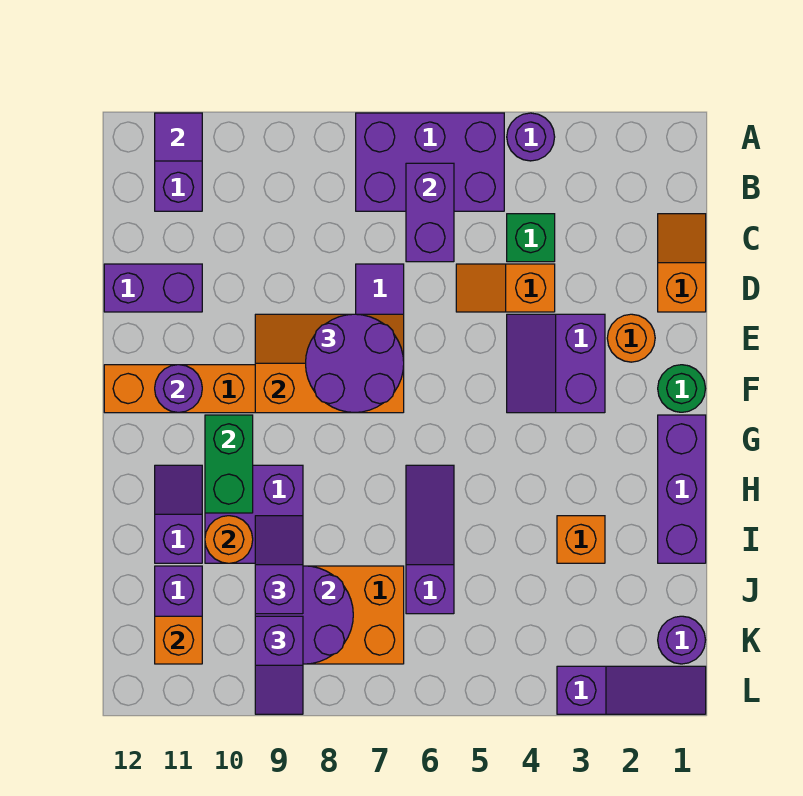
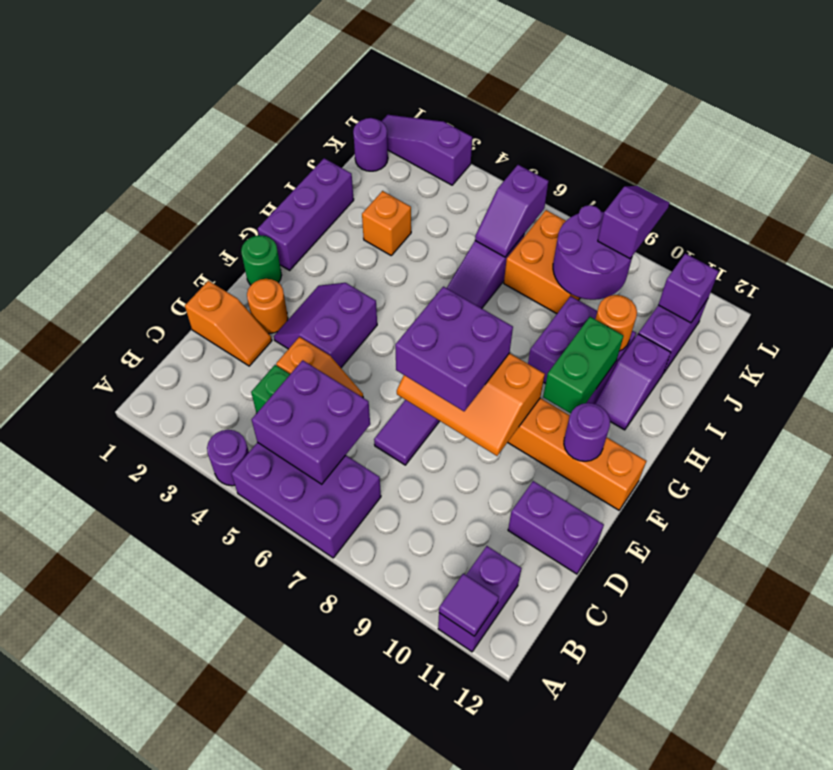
purple brick B6:C6 level 2 -> purple brick B5:C6 level 2
orange slope C1:D1 level 1 top D -> orange slope D1:D2 level 1 top 1
purple slope E3:F4 level 1 top 3 -> purple slope E3:F4 level 1 top 4
purple round brick E7:F8 level 3 -> purple brick E7:F8 level 3
purple slope I9:J9 level 3 top J -> purple slope J6:K6 level 2 top K
orange brick K11 level 2 -> purple brick K11 level 2

